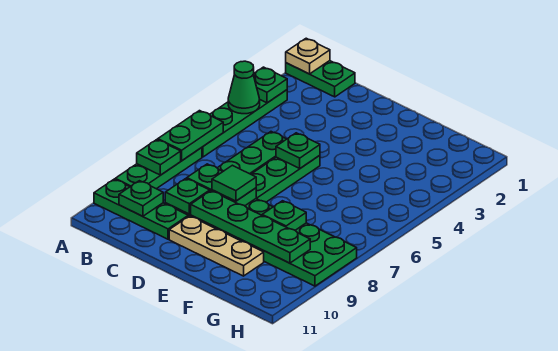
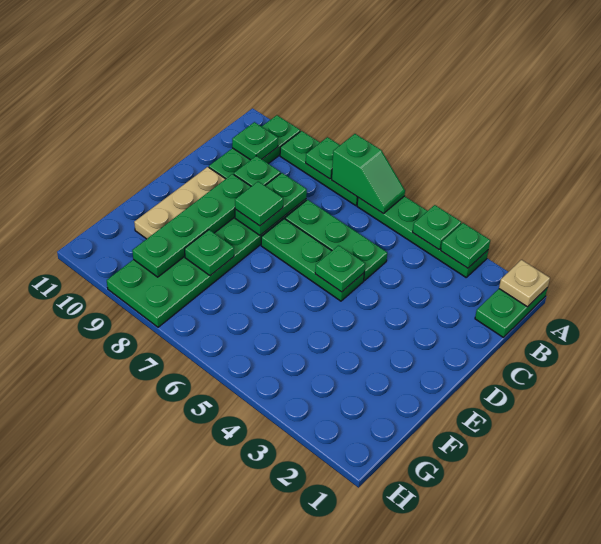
green cone A4 level 2 -> green plate A4 level 2
green plate A6:A7 level 2 -> green slope A6:A7 level 2 top 7

